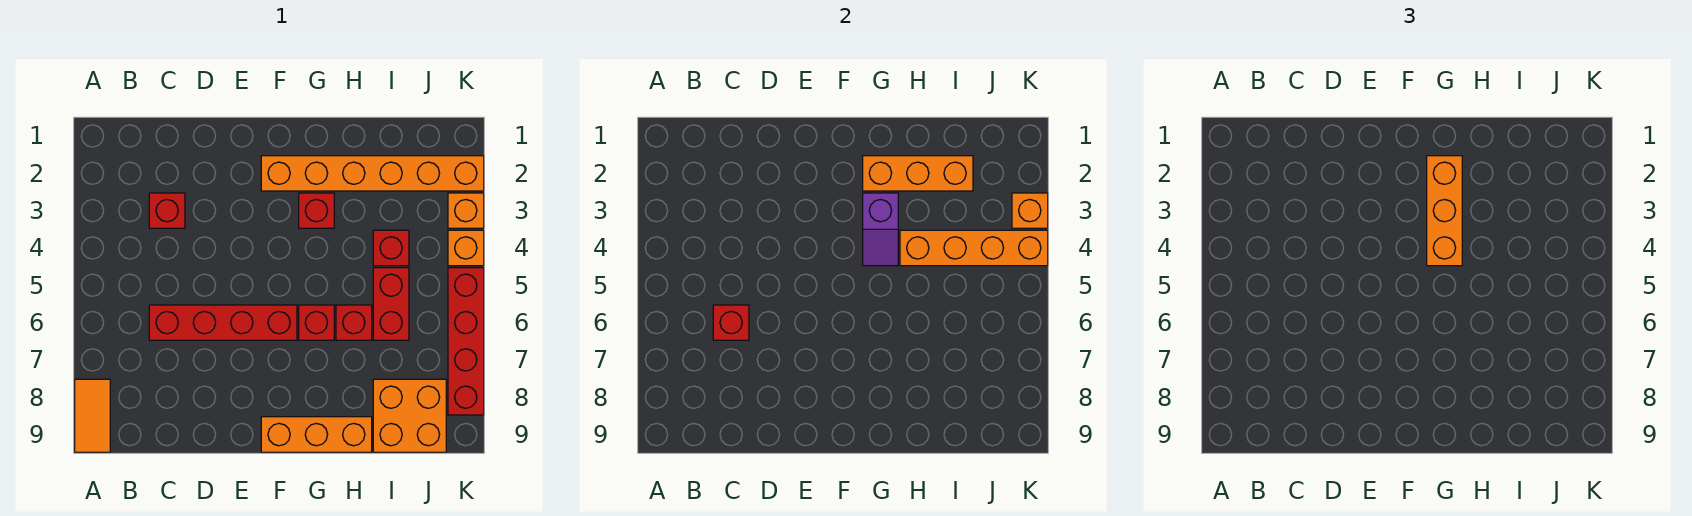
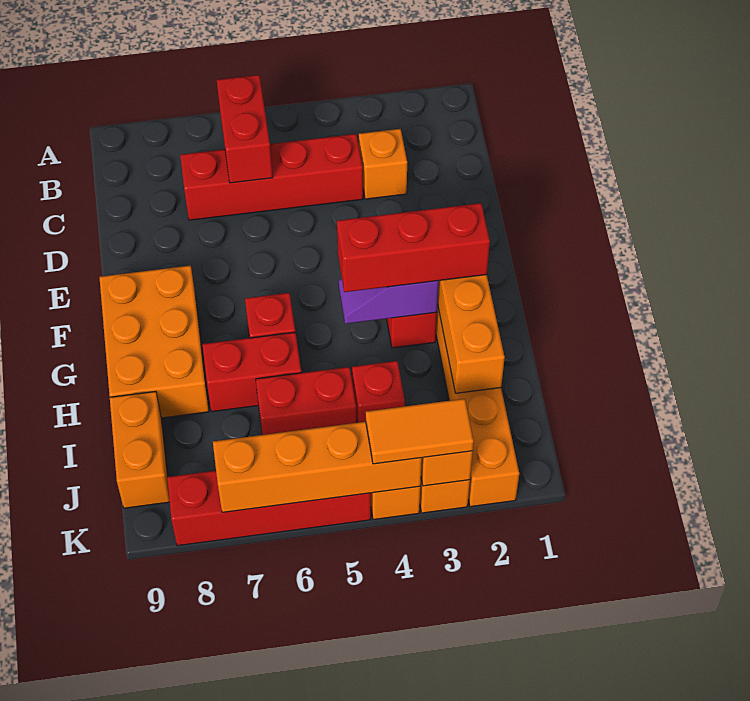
orange tile A8:A9 level 1 -> orange tile K3:K4 level 3
red brick C3 level 1 -> orange brick C3 level 1
red brick C6:F6 level 1 -> red brick C4:C7 level 1
red brick C6 level 2 -> red brick B6:C6 level 2
orange brick F9:H9 level 1 -> orange brick F8:H9 level 1
orange brick G2:G4 level 3 -> red brick G2:G4 level 3
orange brick H4:K4 level 2 -> orange brick K4:K7 level 2
red brick H6 level 1 -> red brick H6:H7 level 1
orange brick I8:J9 level 1 -> orange brick I9:J9 level 1

